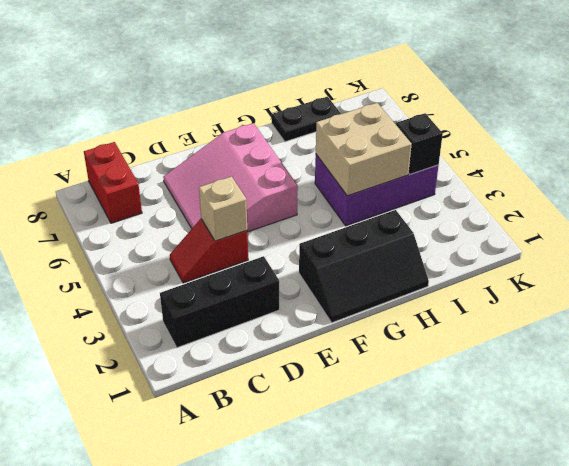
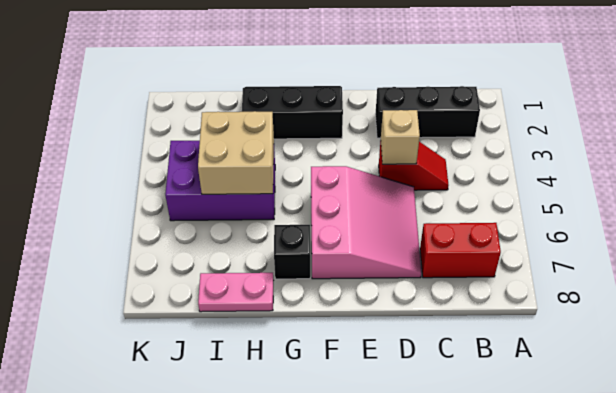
red brick B7:B8 level 1 -> red brick B7:C7 level 1
black plate H8:I8 level 1 -> pink plate H8:I8 level 1
black brick J4 level 2 -> black brick G7 level 1

